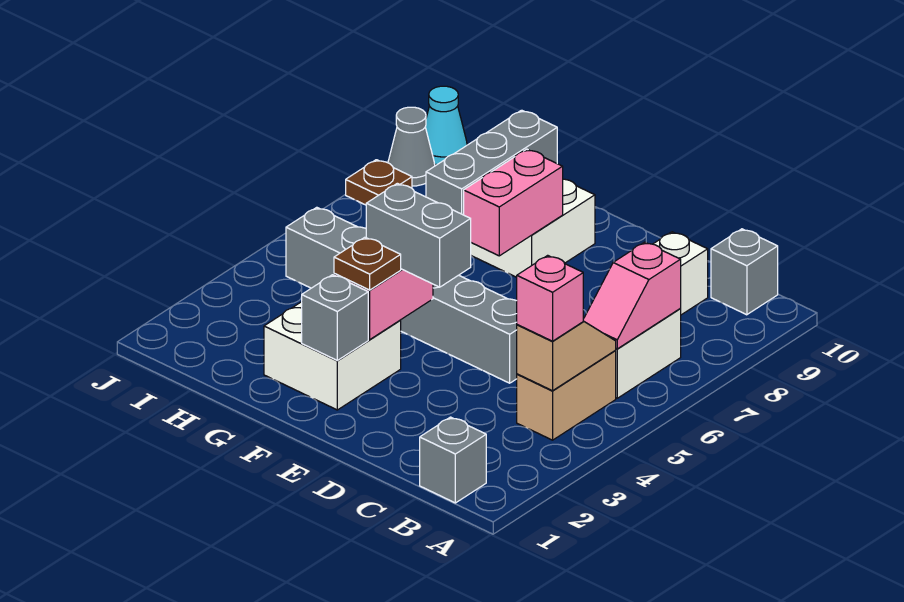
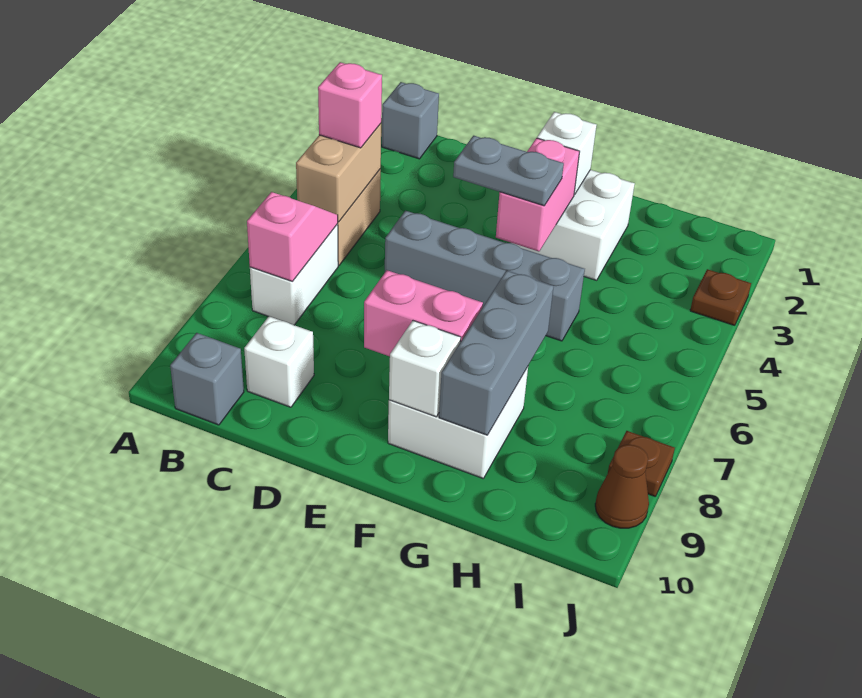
tan slope B4:B5 level 2 top 4 -> tan brick B4:B5 level 2
grey brick D5:I5 level 1 -> grey brick D5:G5 level 1
grey brick E4:F4 level 3 -> grey plate E4:F4 level 3
grey brick F2 level 2 -> white brick F2 level 2
brown plate F3 level 3 -> brown plate J3 level 1
pink brick F7:F8 level 2 -> pink brick E8:F8 level 2
none -> white brick F9 level 2
grey cone J9 level 1 -> brown cone J9 level 1
cyan cone J10 level 1 -> none

